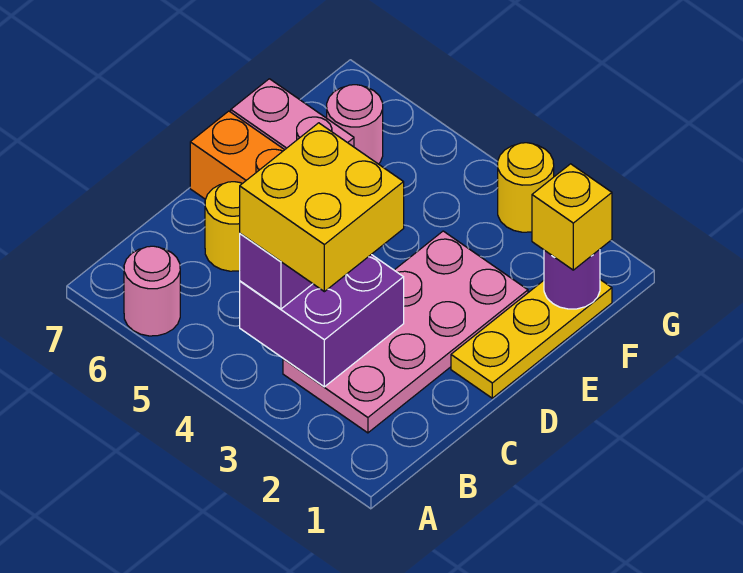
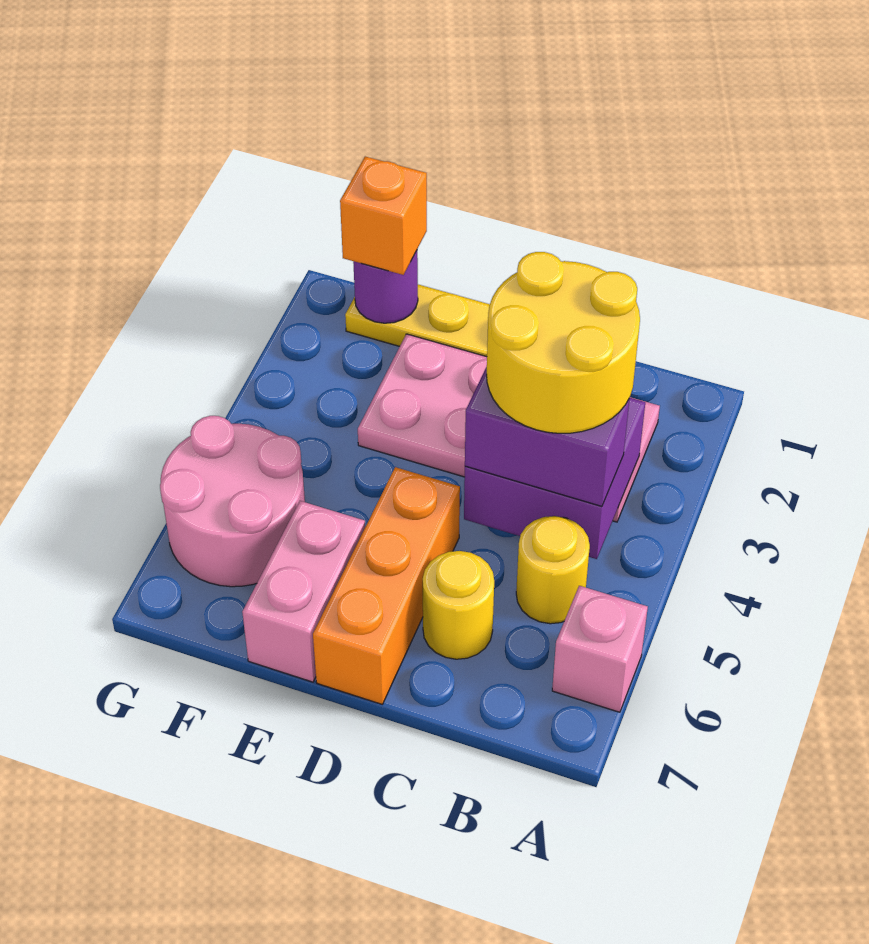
pink round brick A6 level 1 -> pink brick A6 level 1
yellow brick B3:C4 level 4 -> yellow round brick B3:C4 level 4
yellow brick F1 level 3 -> orange brick F1 level 3
pink round brick F6 level 1 -> pink round brick F5:G6 level 1
yellow round brick G3 level 1 -> yellow round brick B5 level 1

